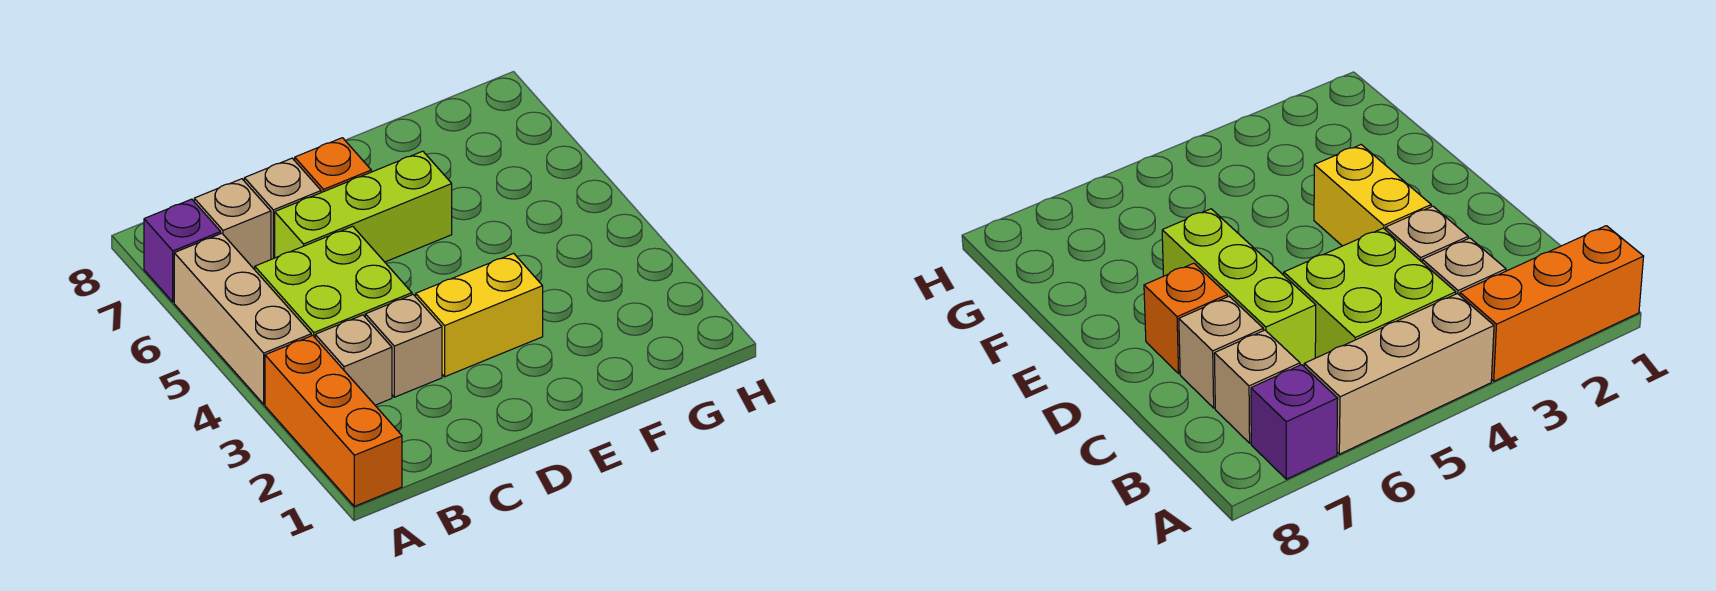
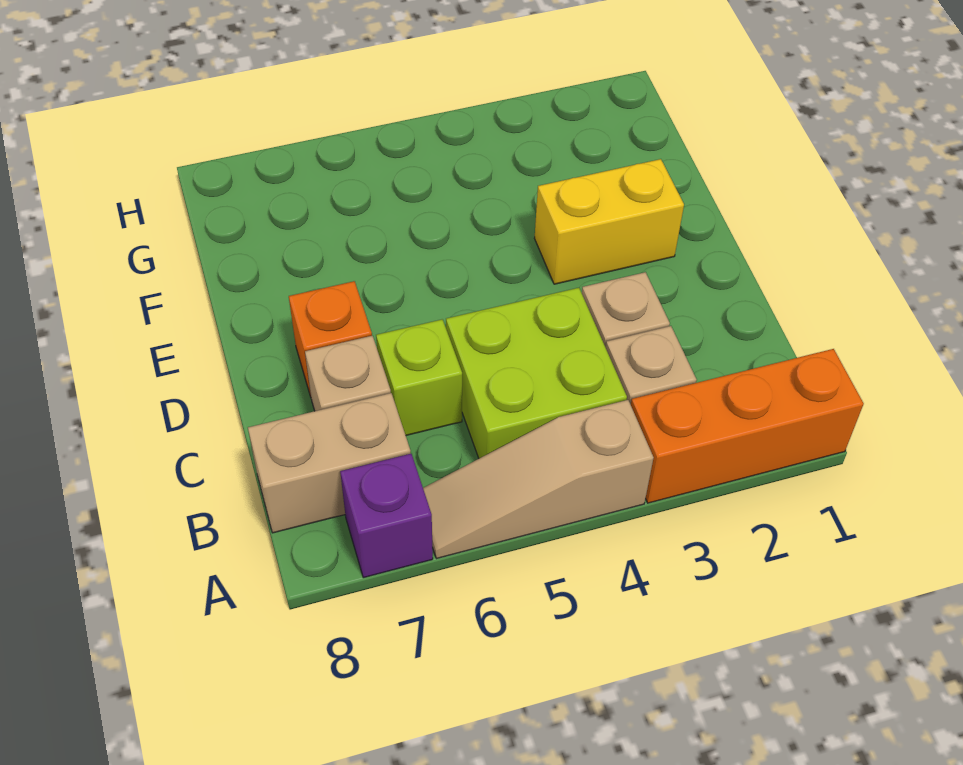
tan brick A4:A6 level 1 -> tan slope A4:A6 level 1 top 4
tan brick B7 level 1 -> tan brick B7:B8 level 1
lime brick C6:E6 level 1 -> lime brick C6 level 1
yellow brick D3:E3 level 1 -> yellow brick E2:E3 level 1

